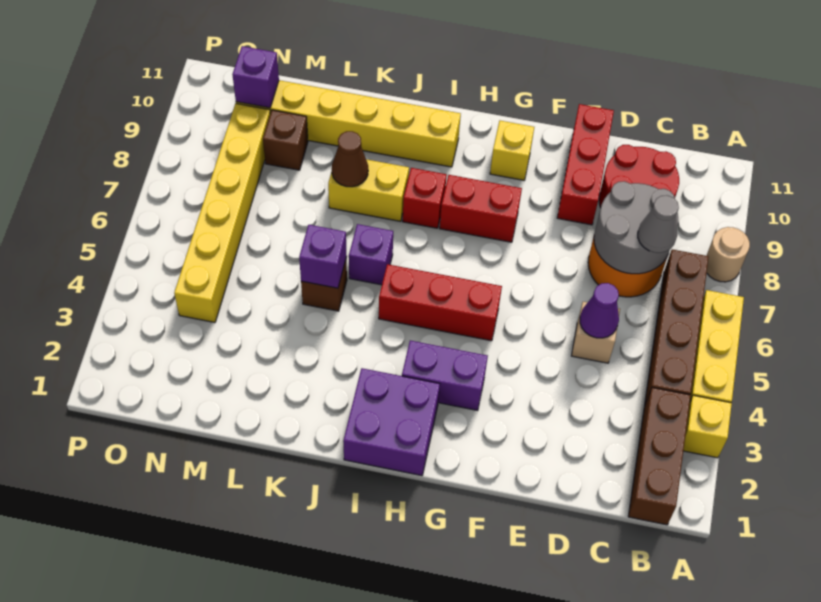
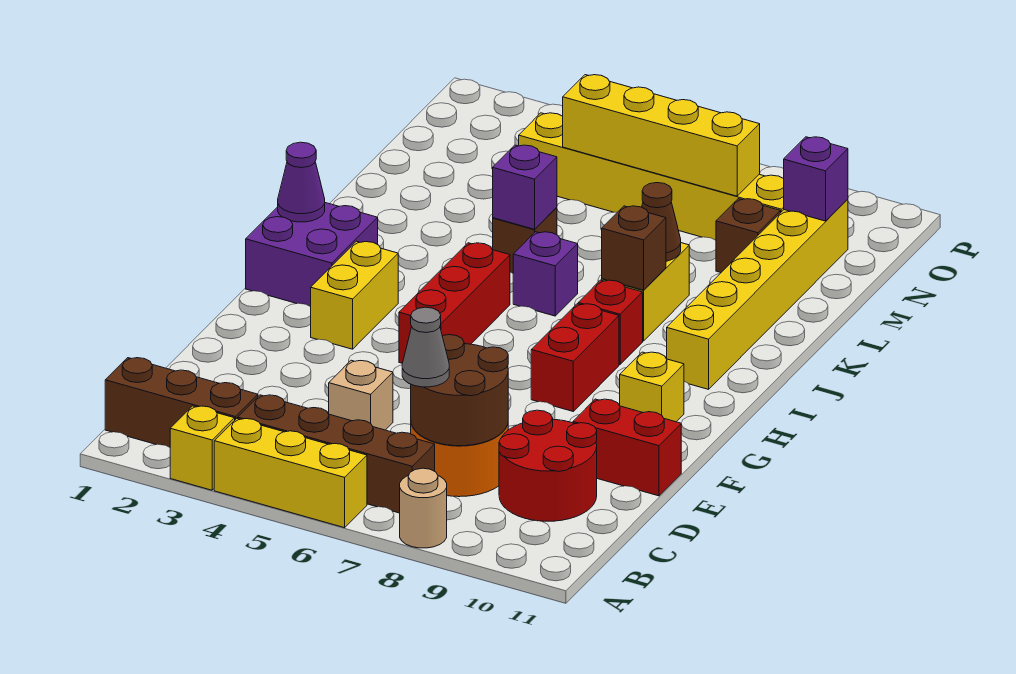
grey round brick C7:D8 level 2 -> brown round brick C7:D8 level 2
purple cone D5 level 2 -> purple cone I1 level 2
red brick E9:E11 level 1 -> red brick E10:E11 level 1
purple brick G3:H3 level 1 -> yellow brick G3:H3 level 1
none -> brown brick J8 level 2
none -> yellow brick N5:N8 level 2

